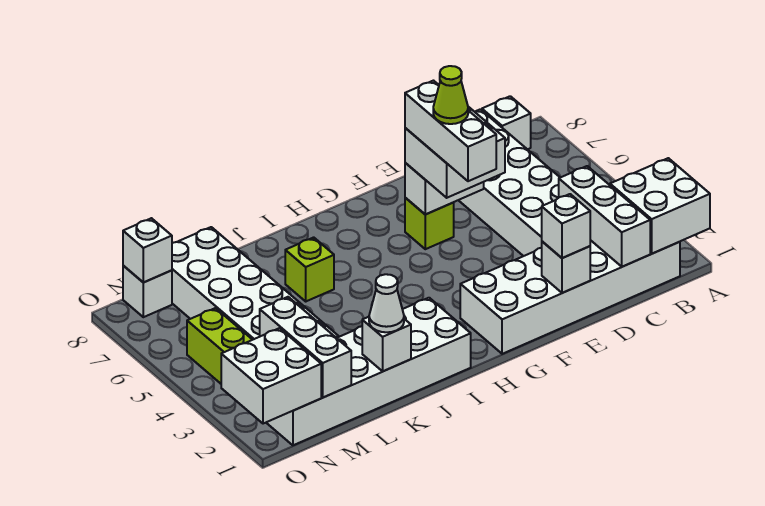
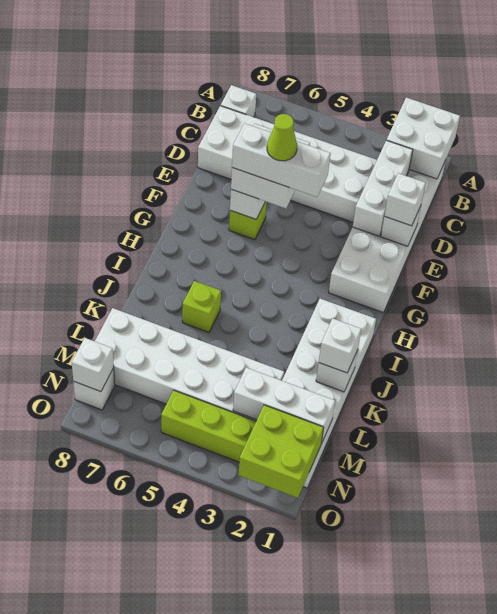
white brick C1:C3 level 2 -> white brick C2:E2 level 2
white cone K1 level 3 -> white brick K1 level 3
white brick N1:O2 level 2 -> lime brick N1:O2 level 2

